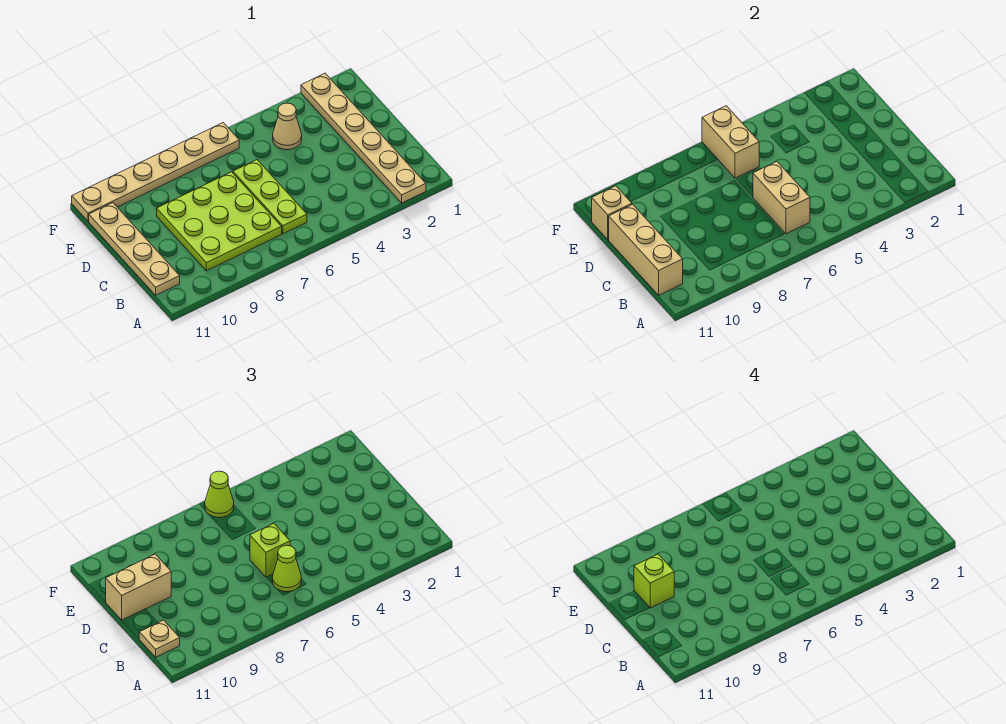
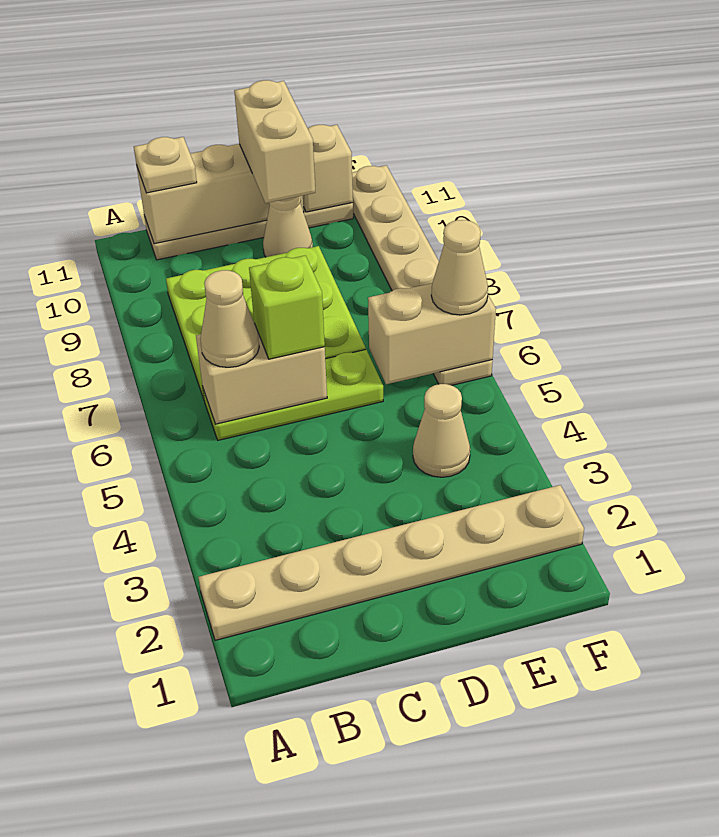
lime cone B6 level 3 -> tan cone B6 level 3
none -> tan cone D10 level 1
lime brick D10 level 4 -> none
lime cone F6 level 3 -> tan cone F6 level 3

